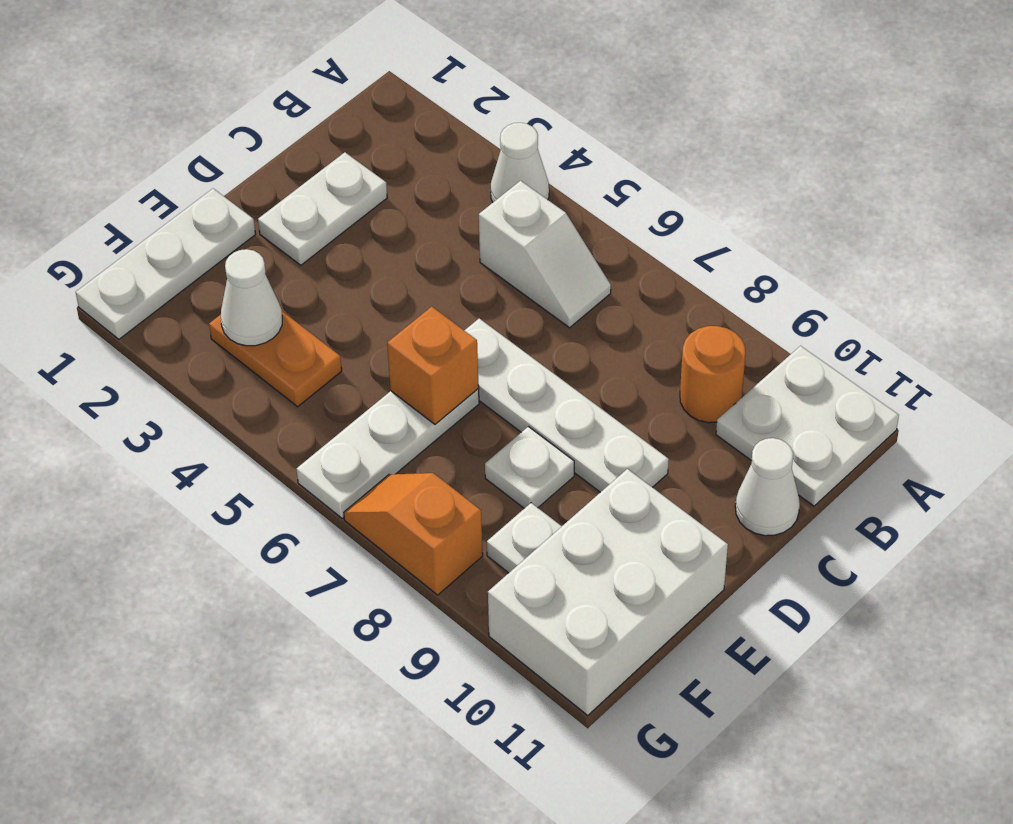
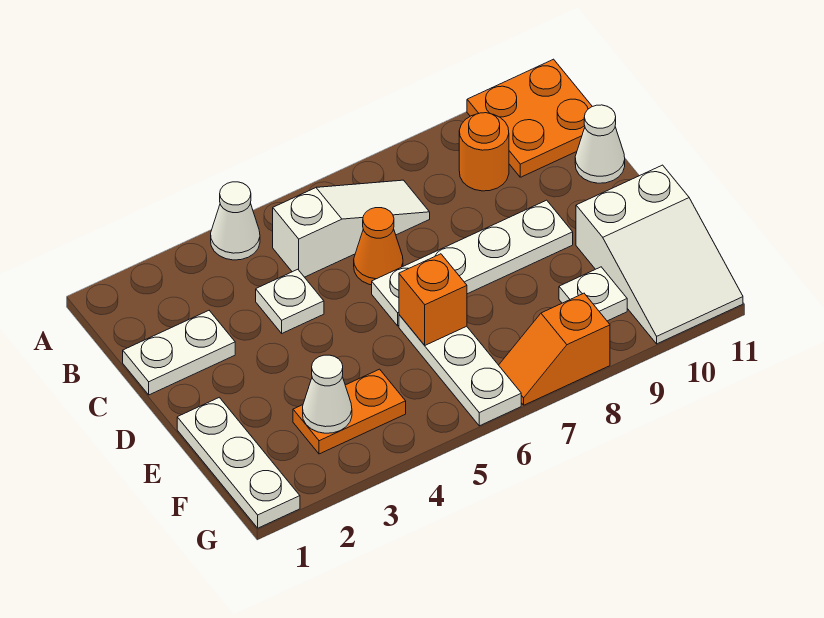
white plate A10:B11 level 1 -> orange plate A10:B11 level 1
white slope B5:B6 level 1 top 5 -> white slope B5:B7 level 1 top 5
white plate C2:D2 level 1 -> white plate C1:C2 level 1
none -> orange cone C6 level 1
white plate E8 level 1 -> white plate C4 level 1
white brick E10:G11 level 1 -> white slope E10:G11 level 1 top E

